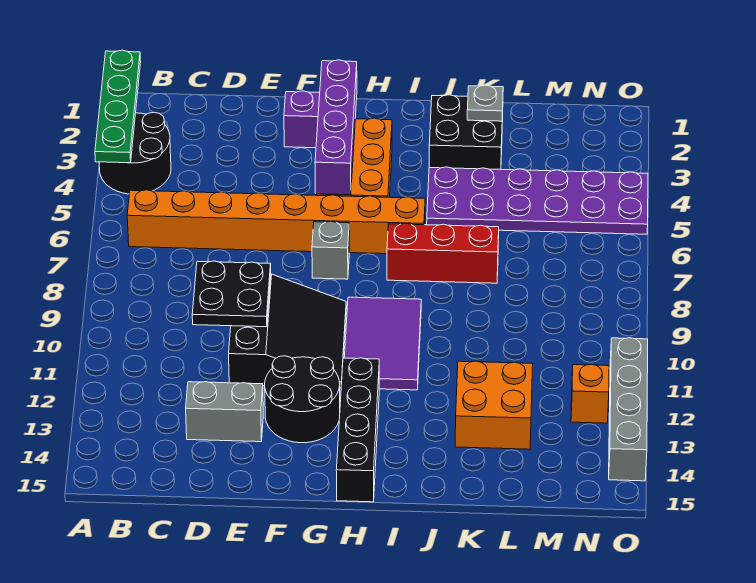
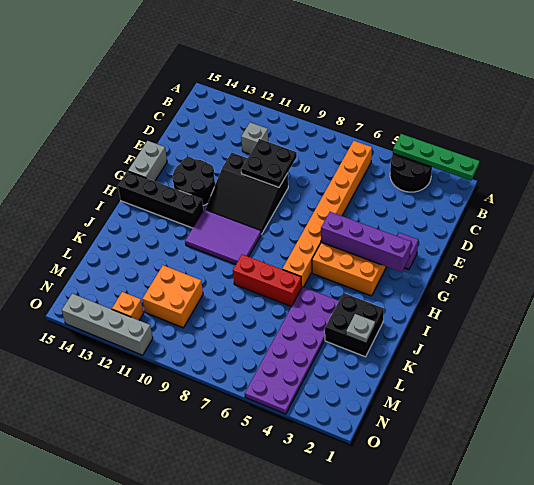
grey brick D13:E13 level 1 -> grey brick F15:G15 level 1
grey brick G7 level 1 -> grey brick C11 level 1
red brick I7:K7 level 1 -> red brick J6:J8 level 1
orange brick K12:L13 level 1 -> orange brick L10:M11 level 1

